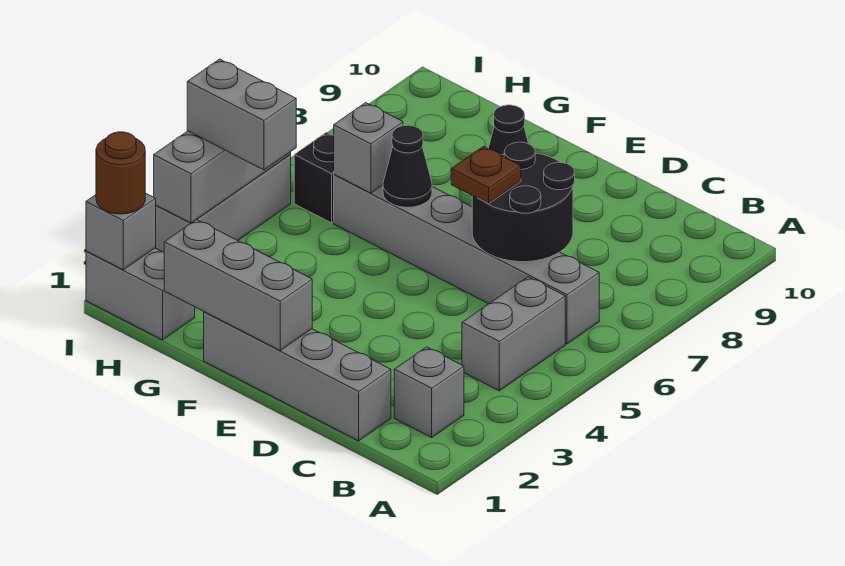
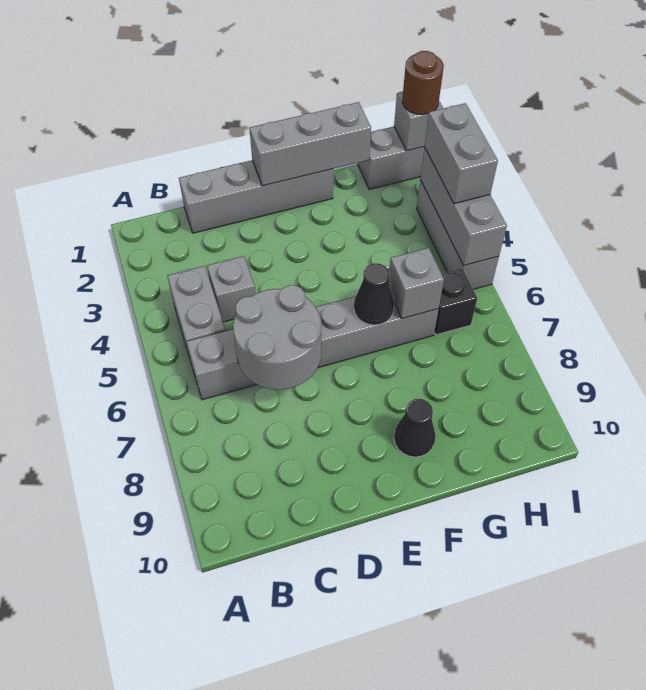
grey brick B2 level 1 -> grey brick C4 level 1
black round brick C6:D7 level 2 -> grey round brick C6:D7 level 2
brown plate D6 level 3 -> none
grey brick H4:I4 level 3 -> grey brick I3:I4 level 3

